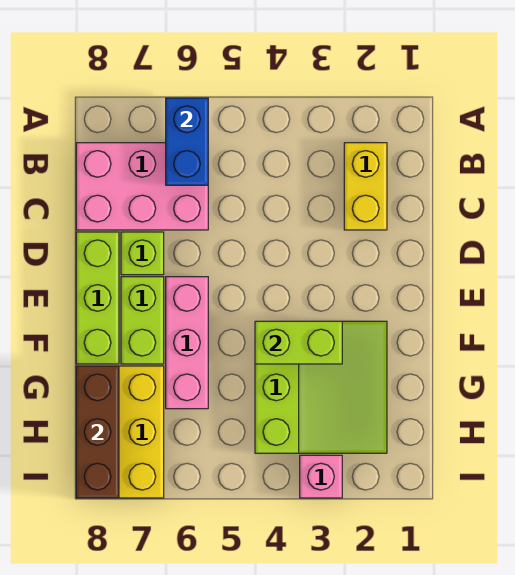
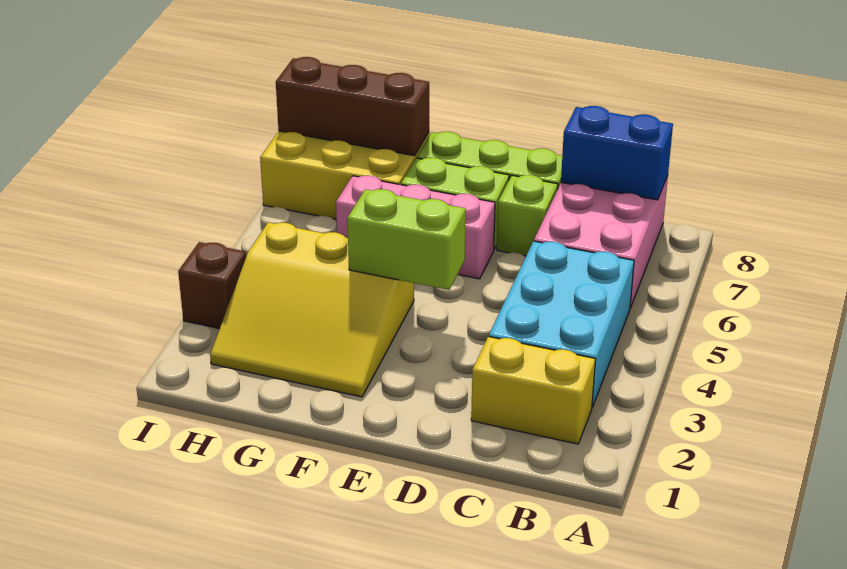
blue brick A6:B6 level 2 -> blue brick B8:C8 level 2
none -> cyan brick B3:C5 level 1
lime slope F2:H4 level 1 top 4 -> yellow slope F2:H4 level 1 top 4
lime brick F3:F4 level 2 -> lime brick E4:F4 level 2
pink brick I3 level 1 -> brown brick I3 level 1

